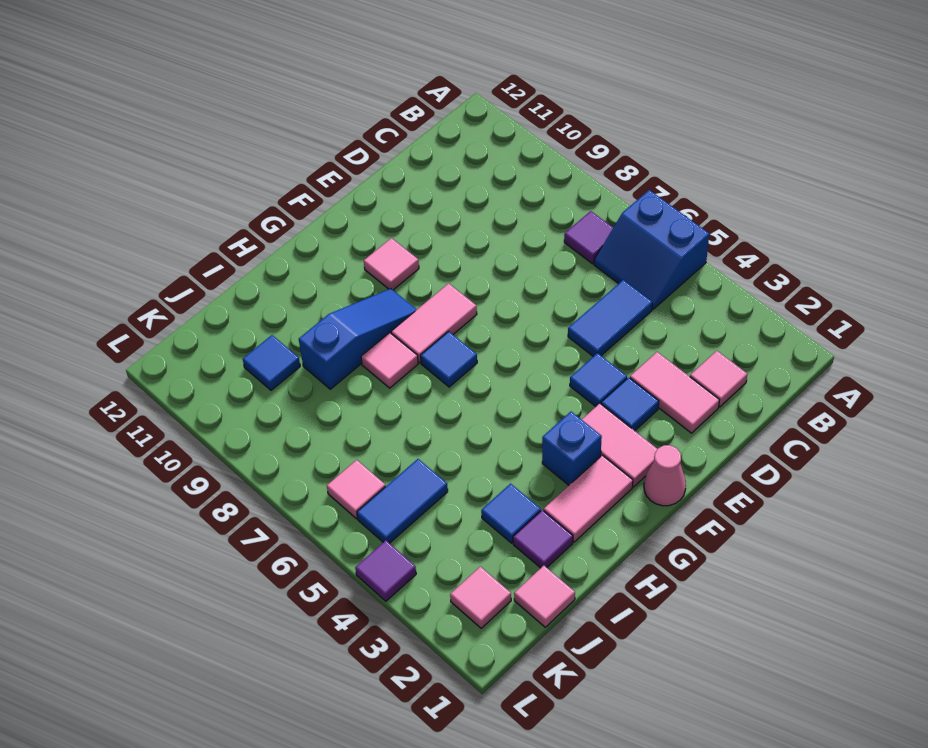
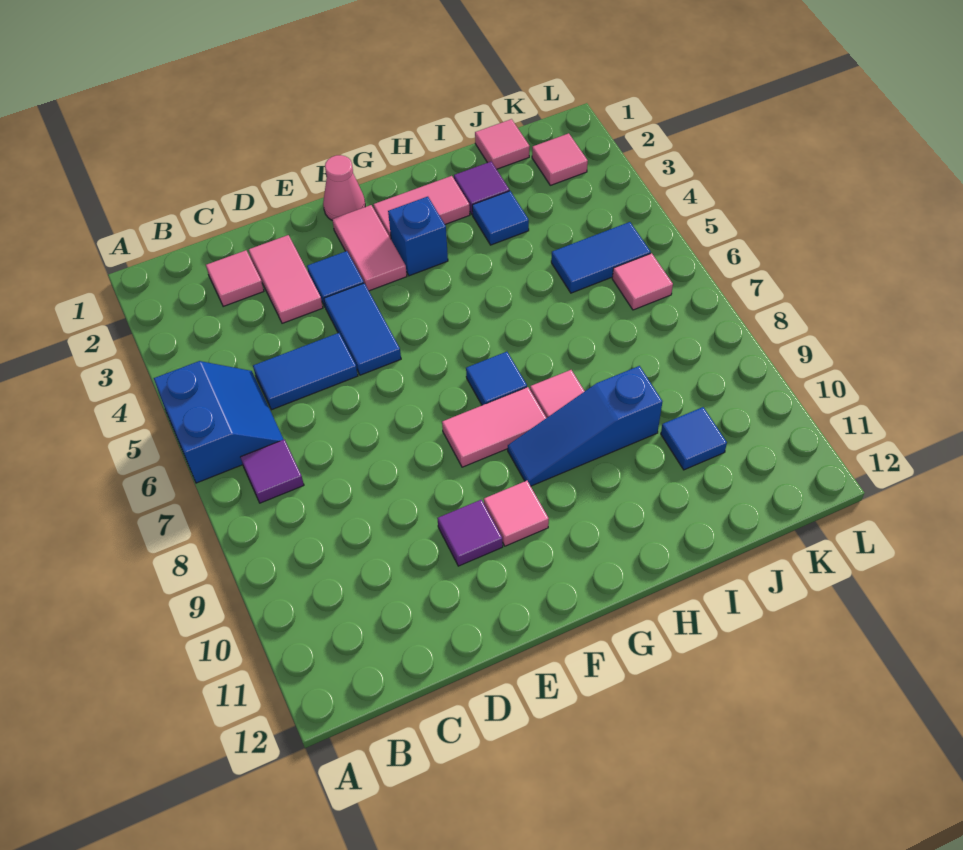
blue tile E4 level 1 -> blue tile E4:E5 level 1
purple tile L4 level 1 -> purple tile E10 level 1

